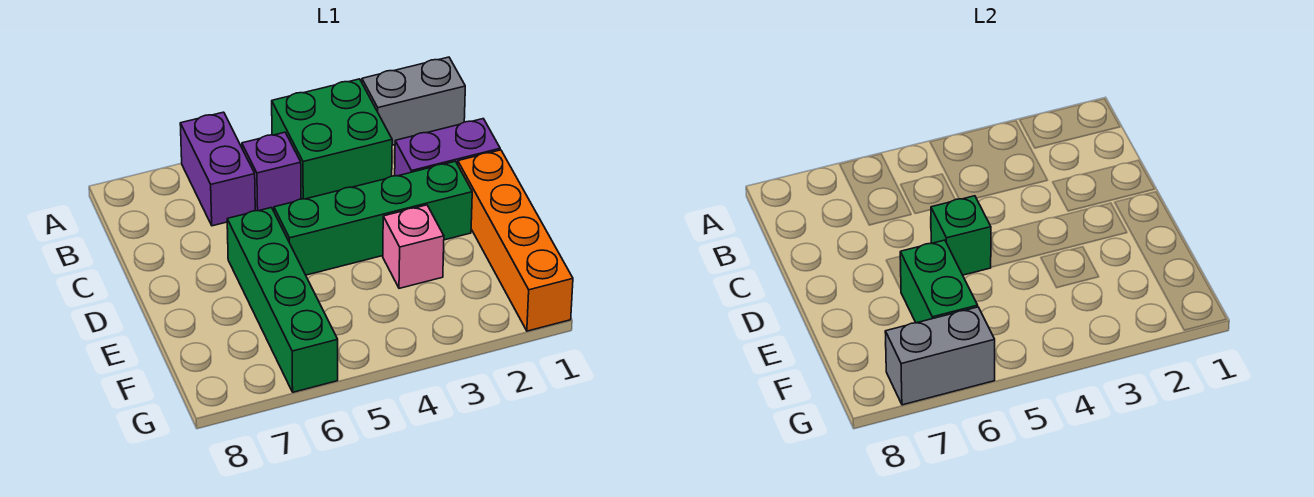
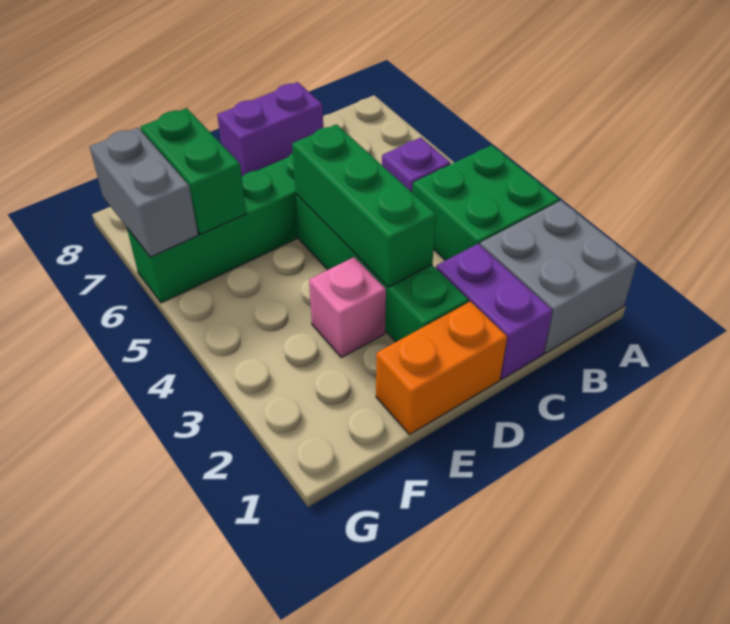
grey brick A1:A2 level 1 -> grey brick A1:B2 level 1
purple brick A6:B6 level 1 -> purple brick C8:D8 level 1
orange brick D1:G1 level 1 -> orange brick D1:E1 level 1
green brick D5 level 2 -> green brick D3:D5 level 2
green brick E6:F6 level 2 -> green brick F6:F7 level 2

